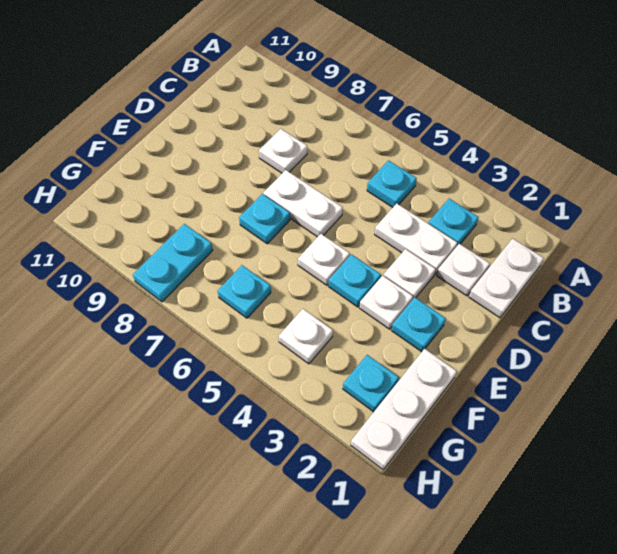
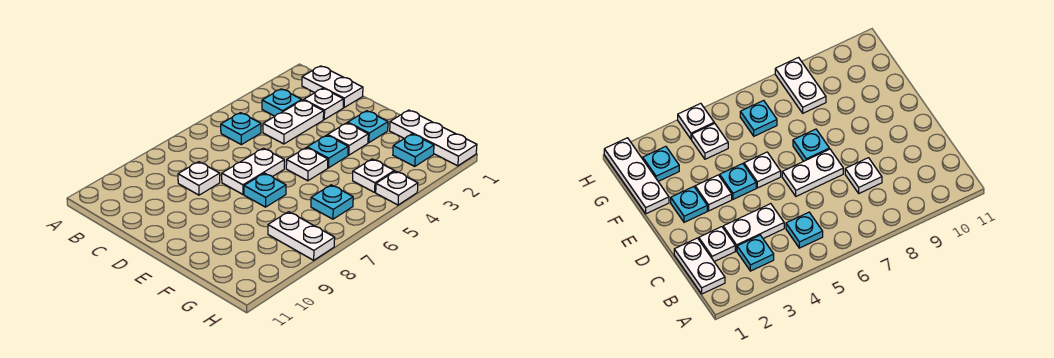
white plate D3 level 1 -> white plate H4 level 1
cyan plate G8:H8 level 1 -> white plate G8:H8 level 1

